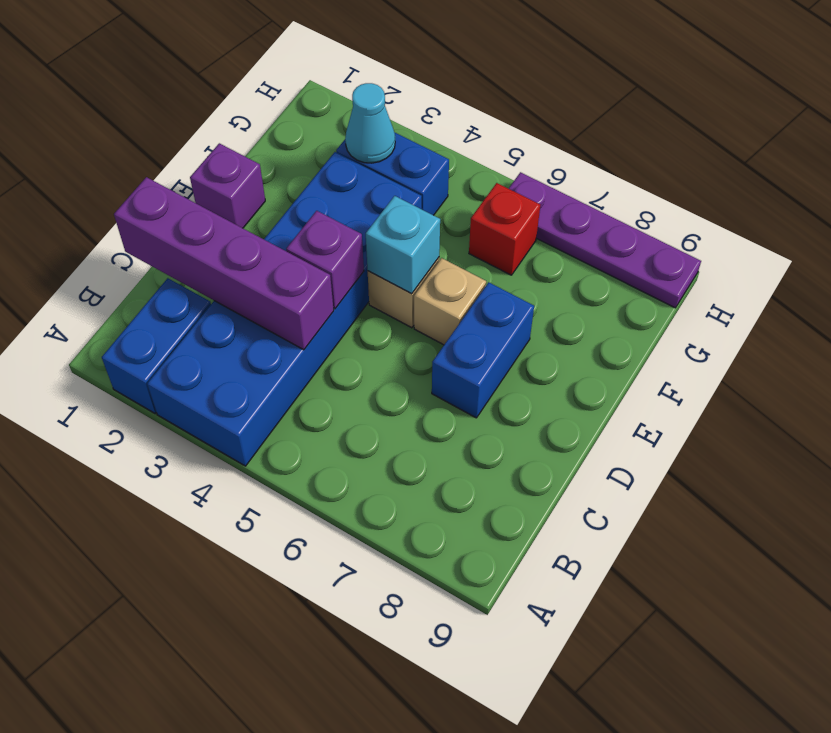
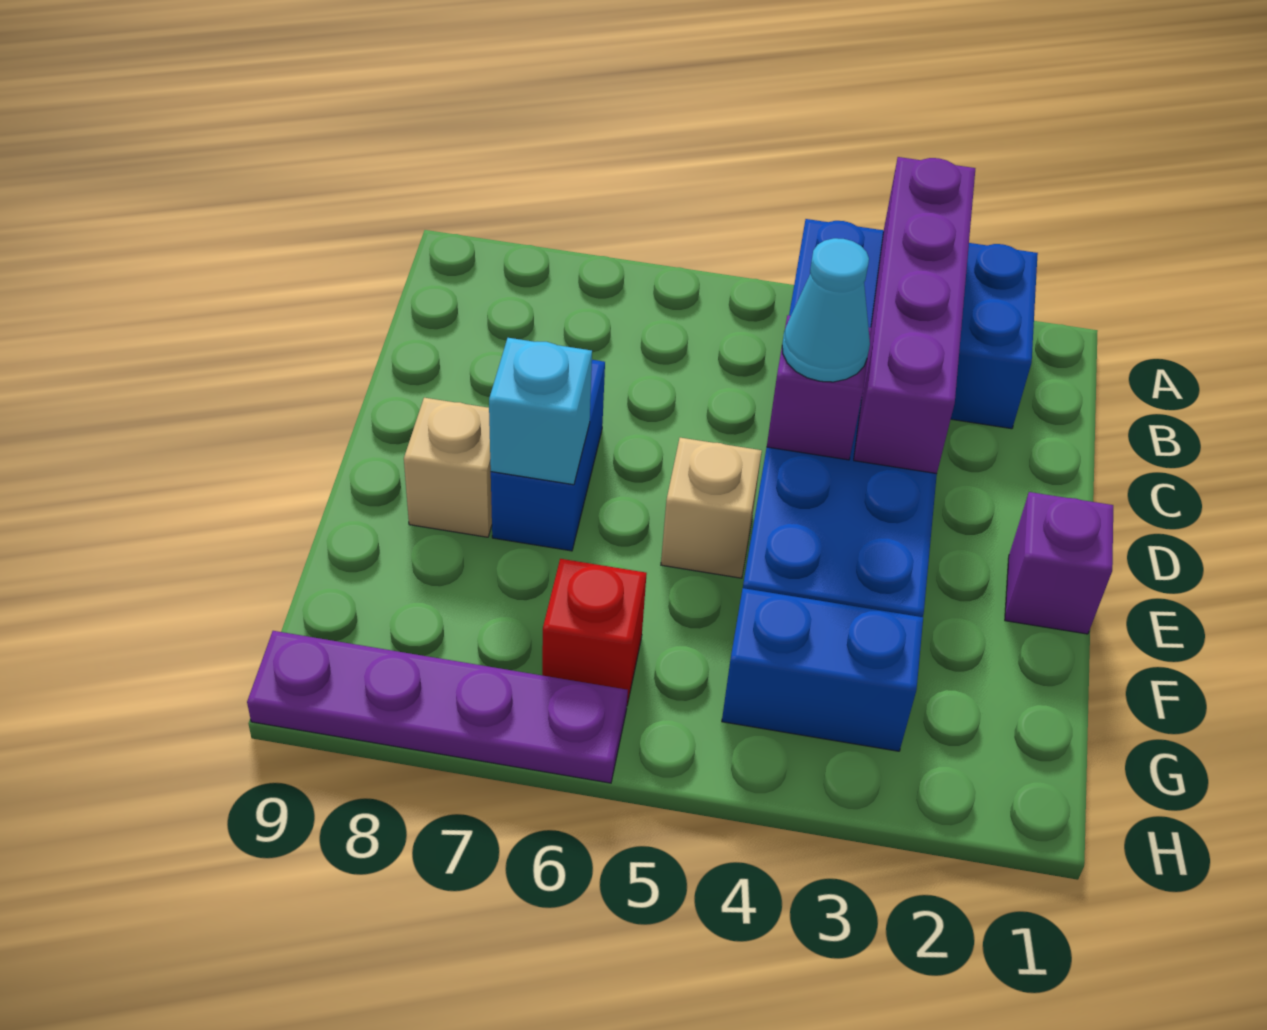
purple brick C1:C4 level 2 -> purple brick A3:D3 level 2
cyan brick E5 level 2 -> cyan brick E7 level 2
tan brick E6 level 1 -> tan brick E8 level 1
cyan cone G3 level 2 -> cyan cone D4 level 3

